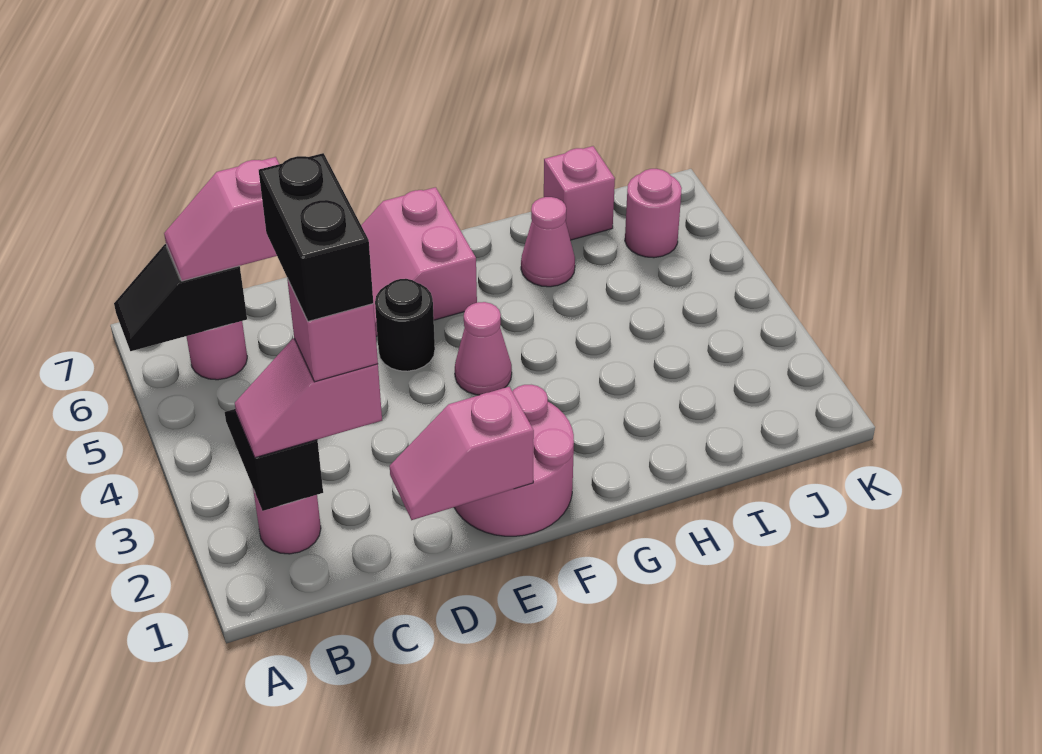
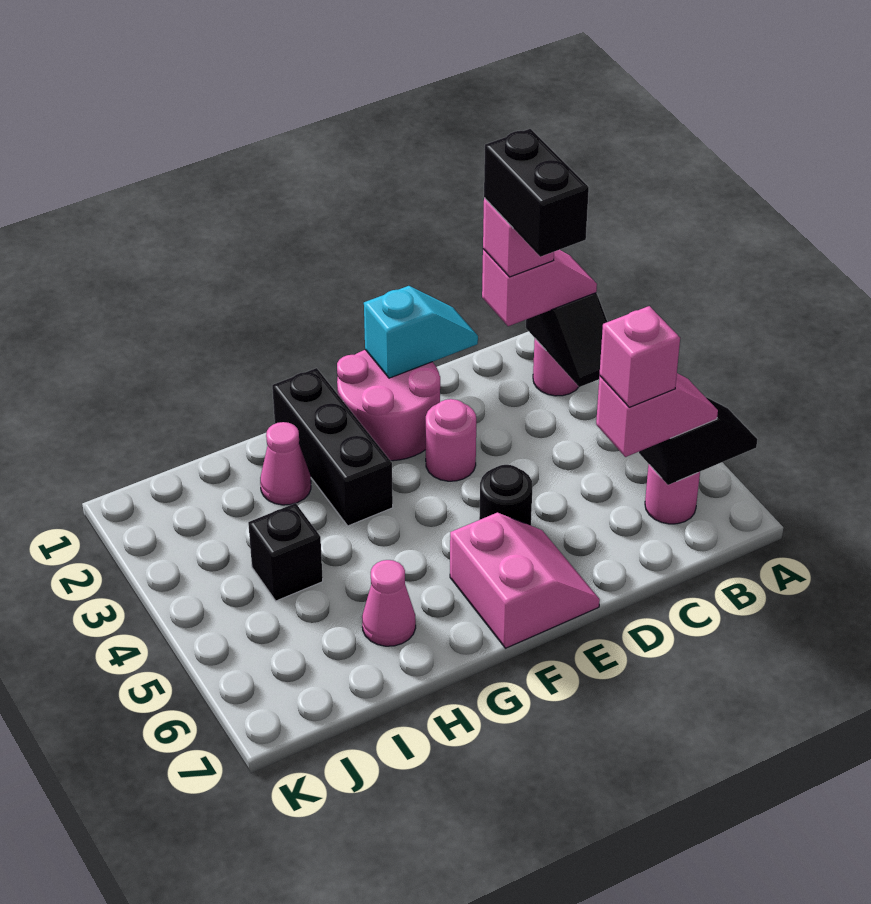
pink slope D1:E1 level 2 top E -> cyan slope D1:E1 level 2 top E
pink cone F4 level 1 -> pink cone H2 level 1
none -> black brick G1:G3 level 1
none -> black brick I4 level 1
pink brick I7 level 1 -> pink brick C6 level 4
pink round brick J6 level 1 -> pink round brick E3 level 1

